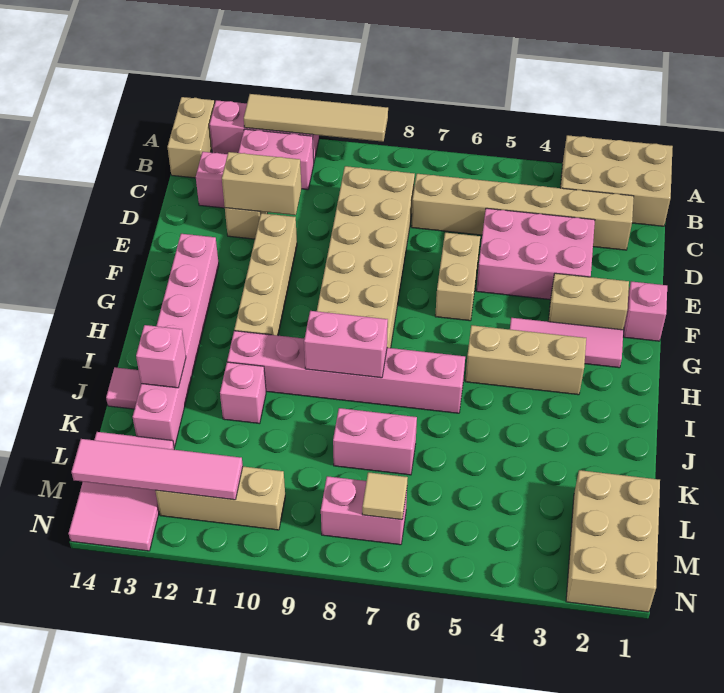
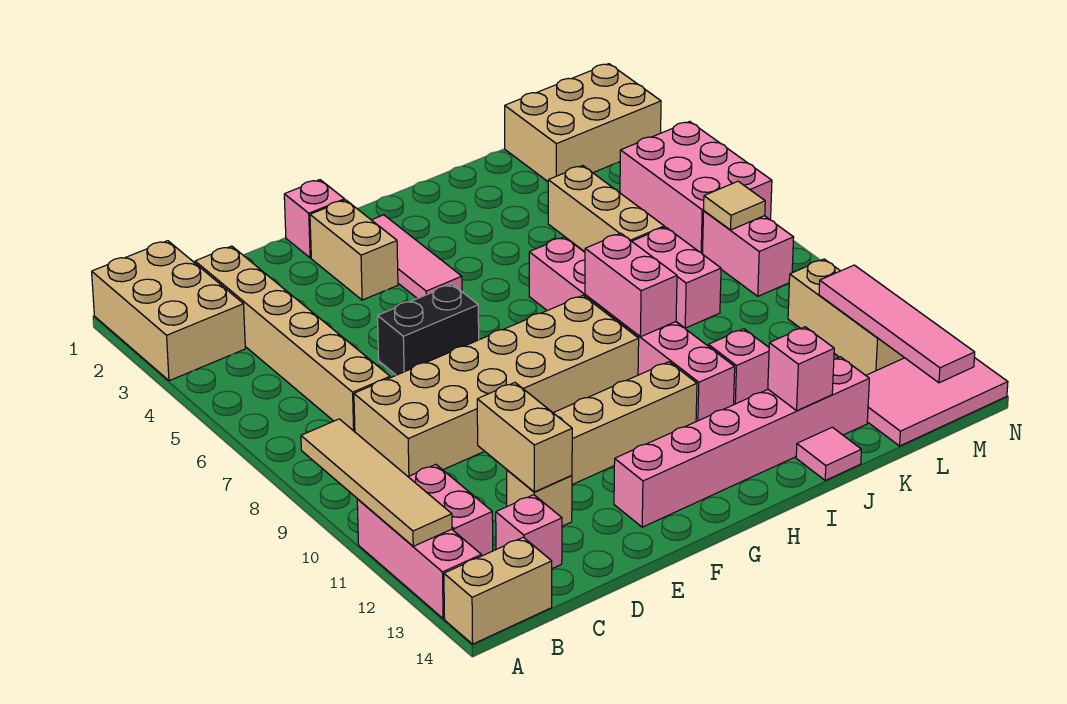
pink brick D3:E5 level 1 -> pink brick M4:N6 level 1
tan brick E6:F6 level 1 -> black brick E6:F6 level 1
tan brick H3:H5 level 1 -> tan brick K4:K6 level 1

